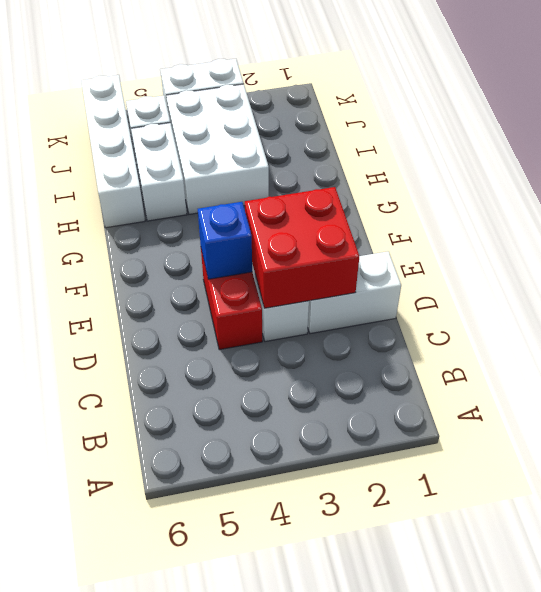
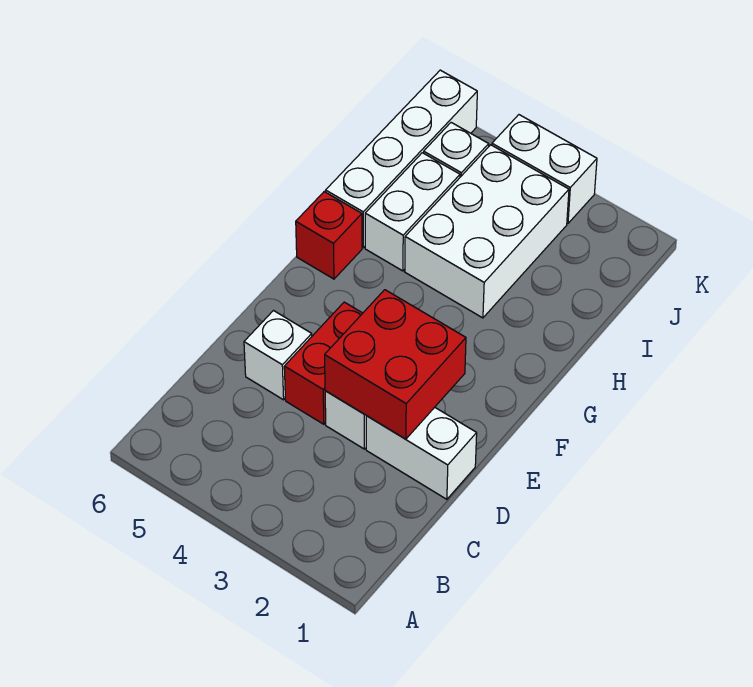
none -> white brick D5 level 1
blue brick E4 level 2 -> none
none -> red brick G6 level 1

